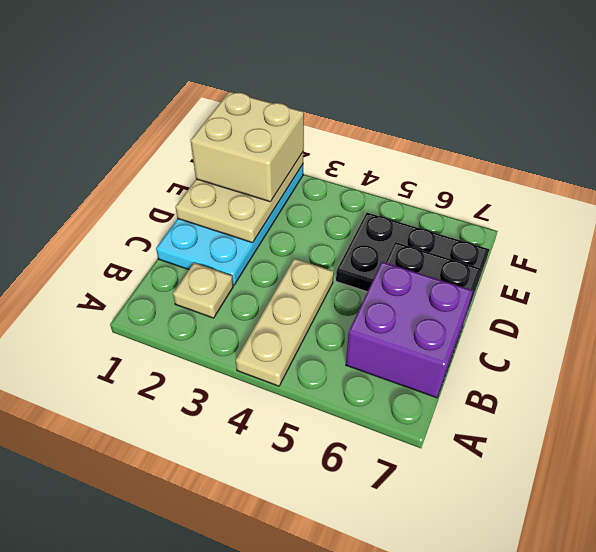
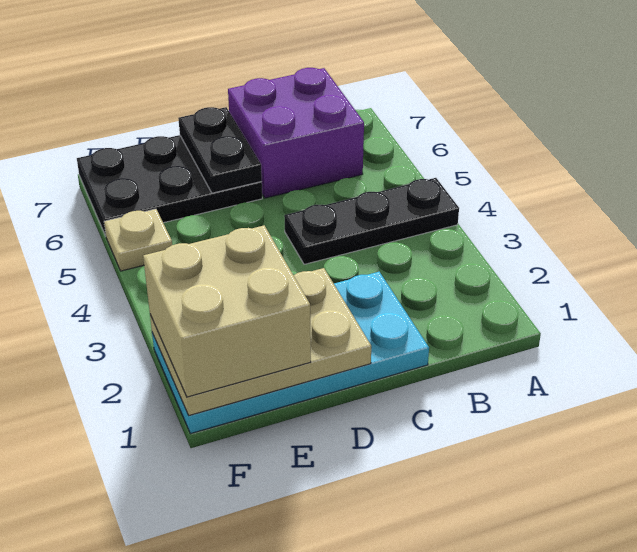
tan plate A4:C4 level 1 -> black plate A4:C4 level 1
tan plate B2 level 1 -> tan plate F5 level 1
black plate D5:E7 level 1 -> black plate D6:F7 level 1

